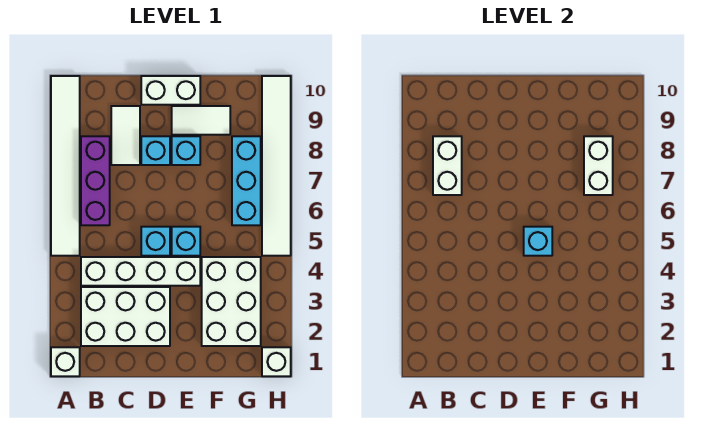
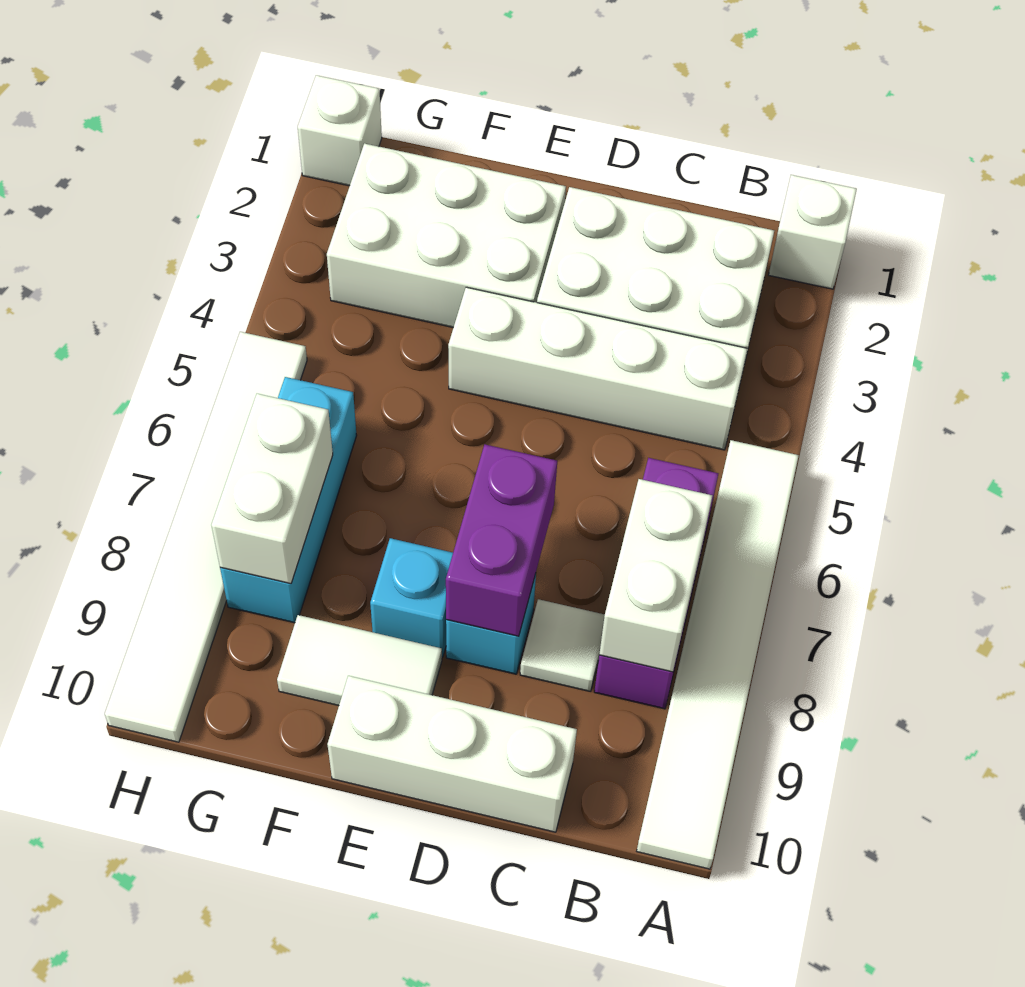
white tile C8:C9 level 1 -> white tile C8 level 1
cyan brick D5 level 1 -> none
none -> purple brick D7:D8 level 2
white brick D10:E10 level 1 -> white brick C10:E10 level 1
cyan brick E5 level 1 -> none
cyan brick E5 level 2 -> none
white brick F2:G4 level 1 -> white brick E2:G3 level 1

